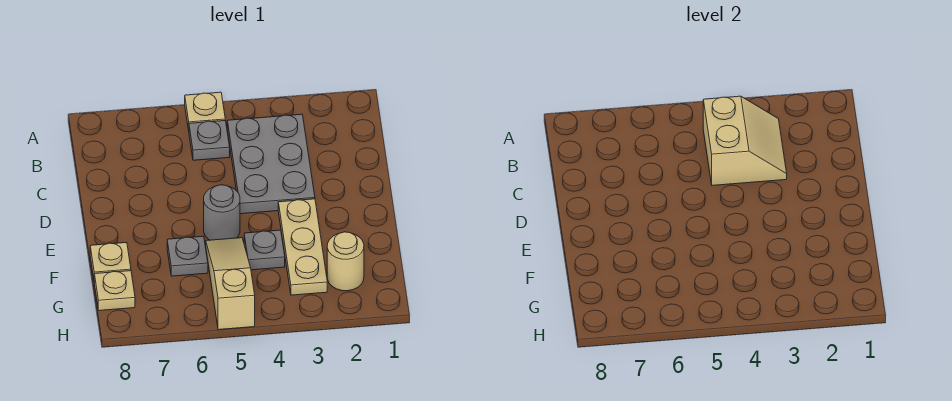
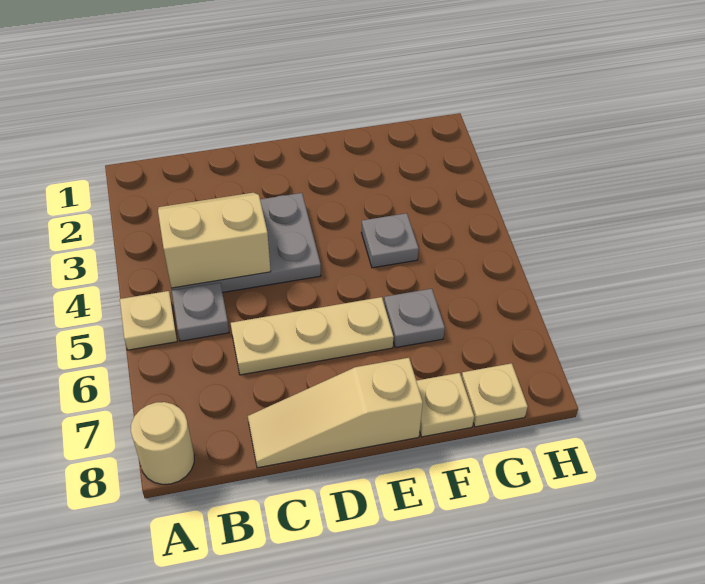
tan plate E3:G3 level 1 -> tan plate C6:E6 level 1
grey round brick E5 level 1 -> none
tan slope F5:H5 level 1 top H -> tan slope C8:E8 level 1 top E
tan round brick G2 level 1 -> tan round brick A8 level 1

